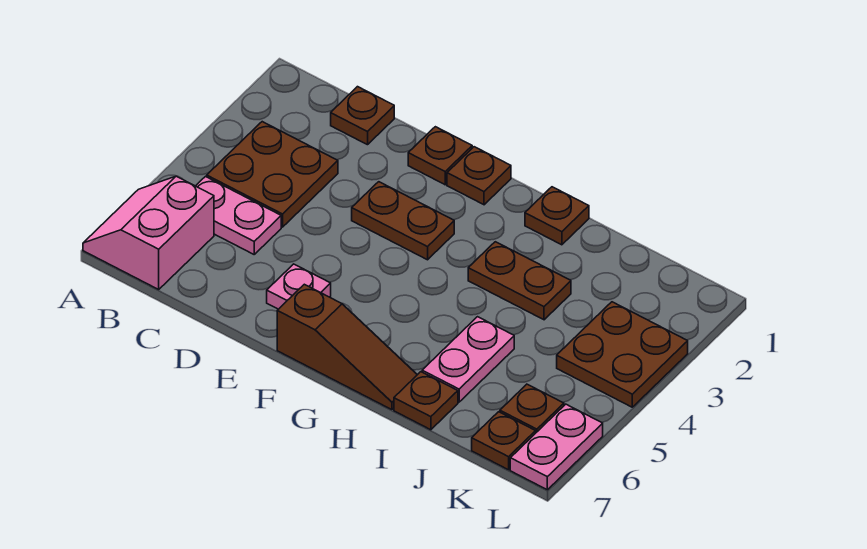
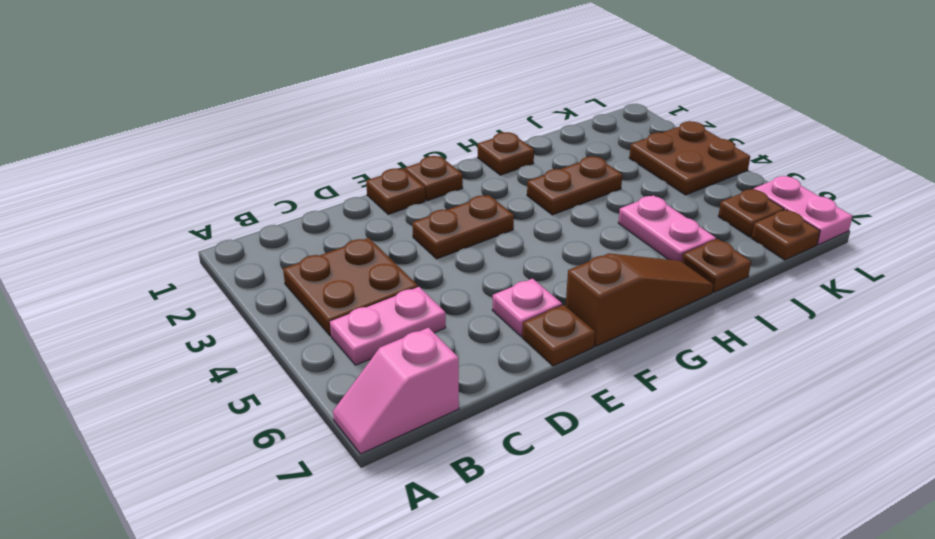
pink slope A6:B7 level 1 top B -> pink slope A7:B7 level 1 top B
brown plate C1 level 1 -> brown plate E7 level 1

